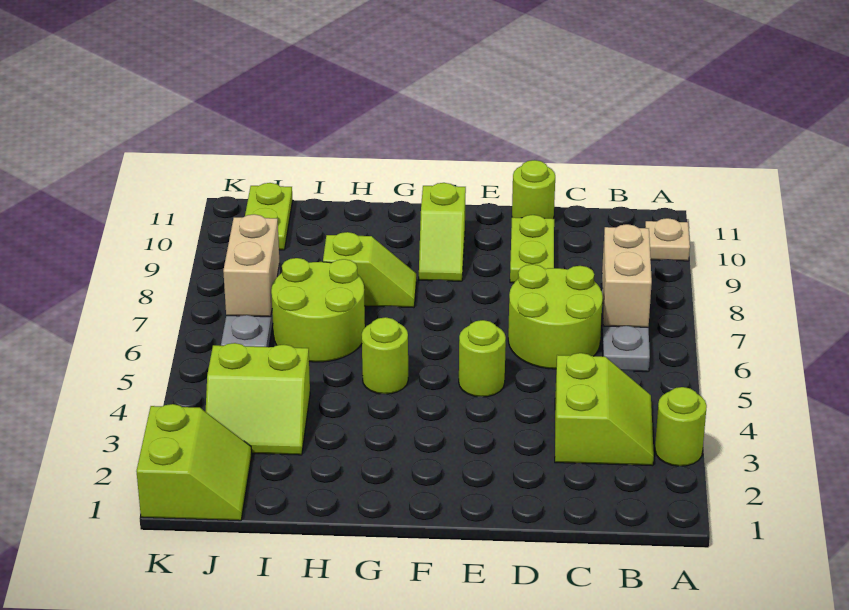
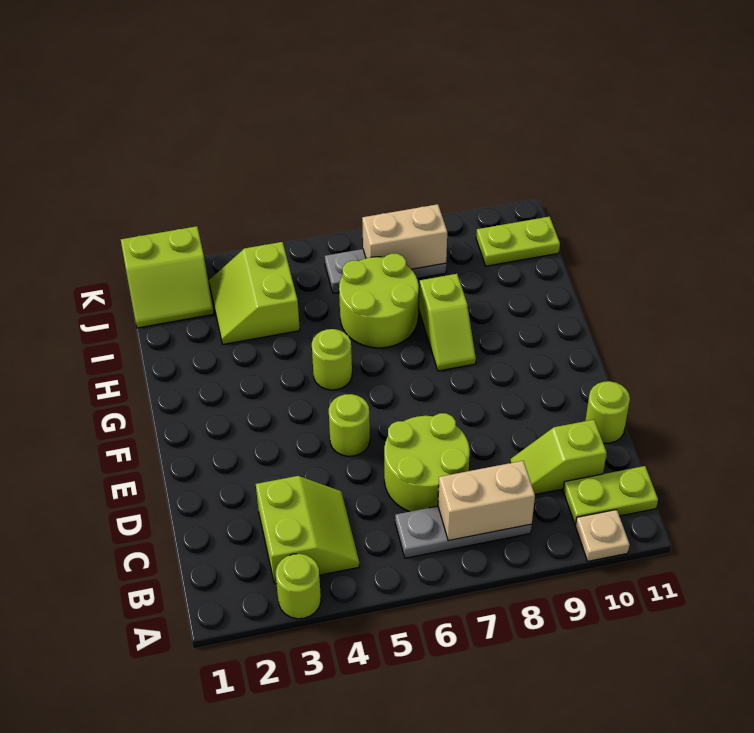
lime slope B3:C4 level 1 top C -> lime slope B3:C4 level 1 top 3
lime plate D9:D10 level 1 -> lime plate B10:B11 level 1
lime slope F9:F10 level 1 top 10 -> lime slope C9:C10 level 1 top 10

